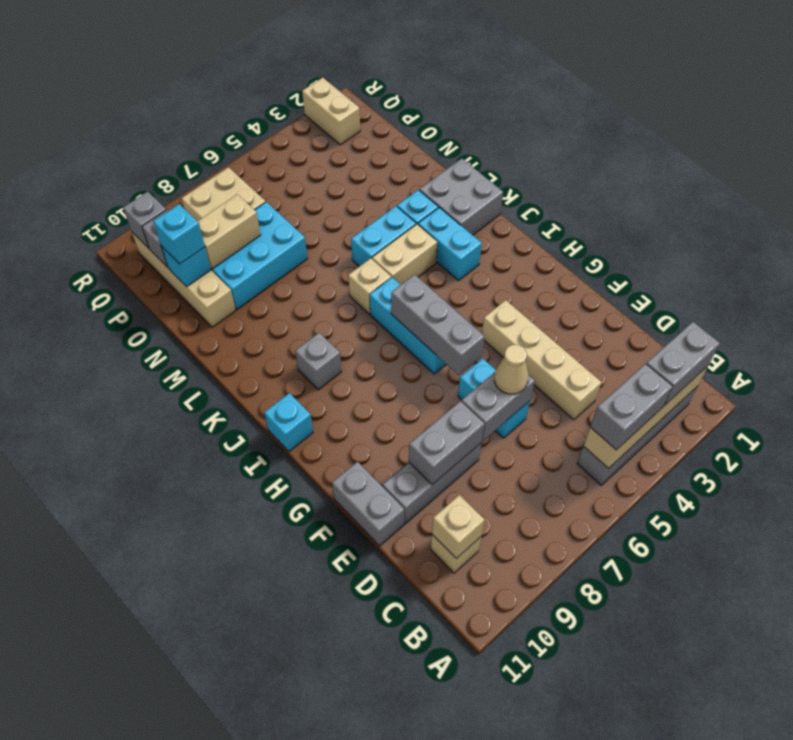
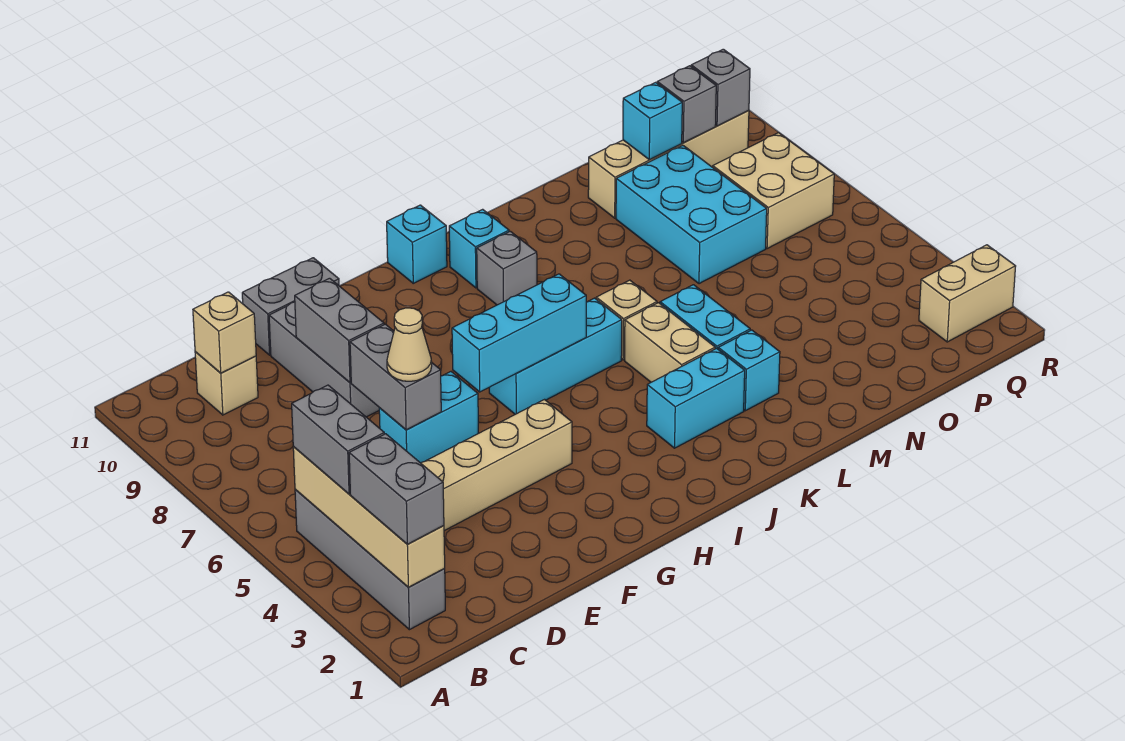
grey brick G6:I6 level 2 -> cyan brick G6:I6 level 2
grey brick K1:L2 level 1 -> none
tan brick O8:O9 level 2 -> none
cyan brick O10 level 3 -> cyan brick J10 level 1

